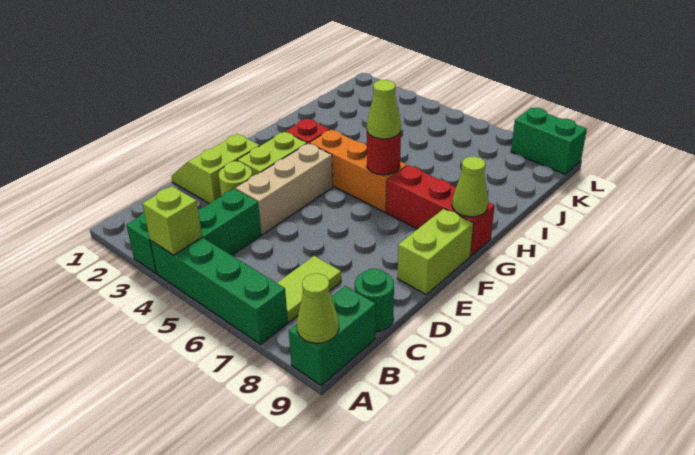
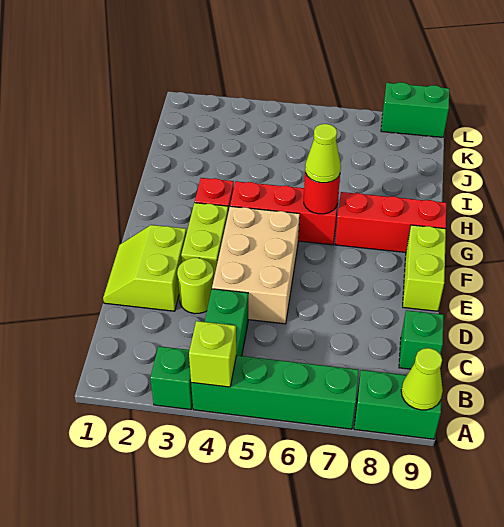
green brick A9:B9 level 1 -> green brick A8:A9 level 1
lime tile B7:C7 level 1 -> none
green round brick C9 level 1 -> green brick C9 level 1
tan brick D4:F4 level 1 -> tan brick D4:F5 level 1
orange brick G4:G6 level 1 -> red brick G4:G6 level 1
lime cone G9 level 2 -> none

